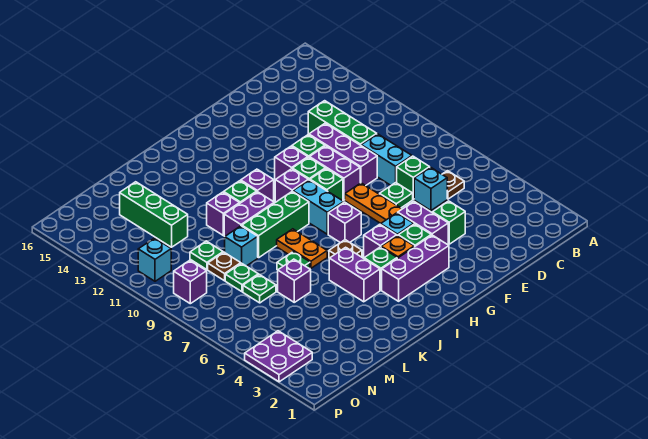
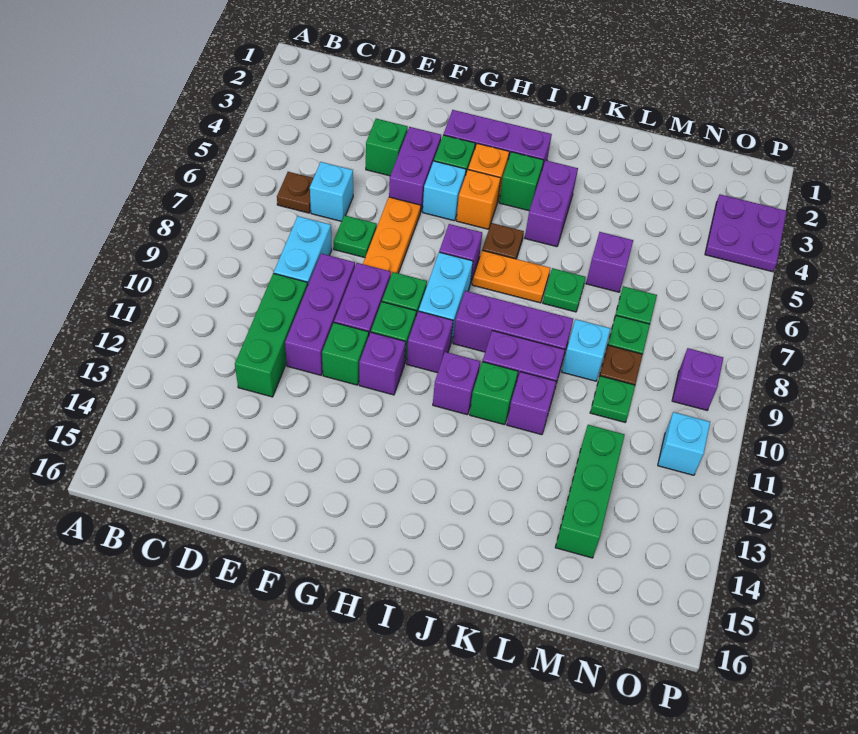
green brick D7 level 1 -> none
purple brick H5 level 1 -> orange brick H5 level 1
green brick I9:K9 level 1 -> purple brick I9:K9 level 1
orange plate J7:J8 level 1 -> orange plate I7:J7 level 1

